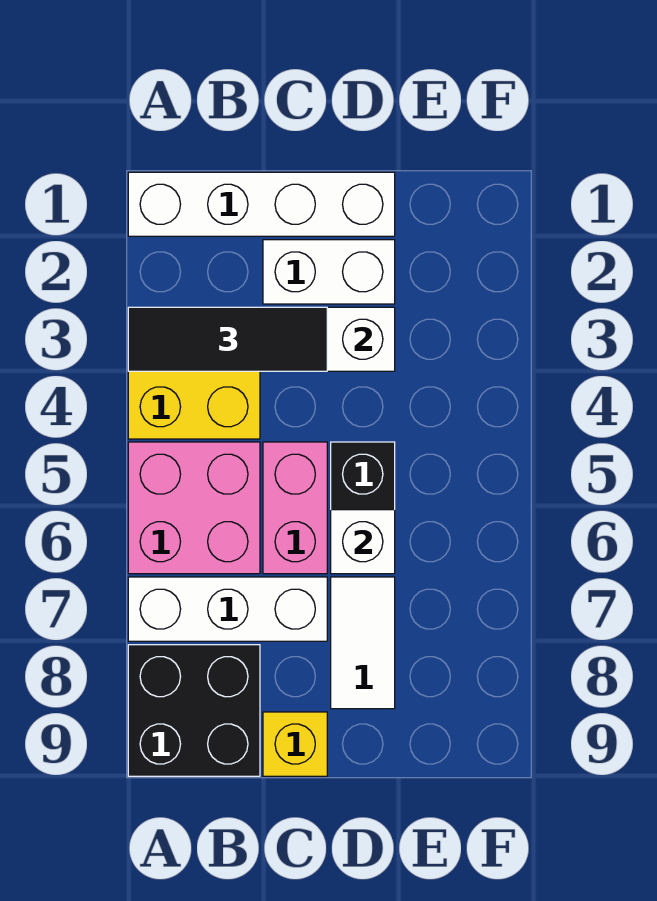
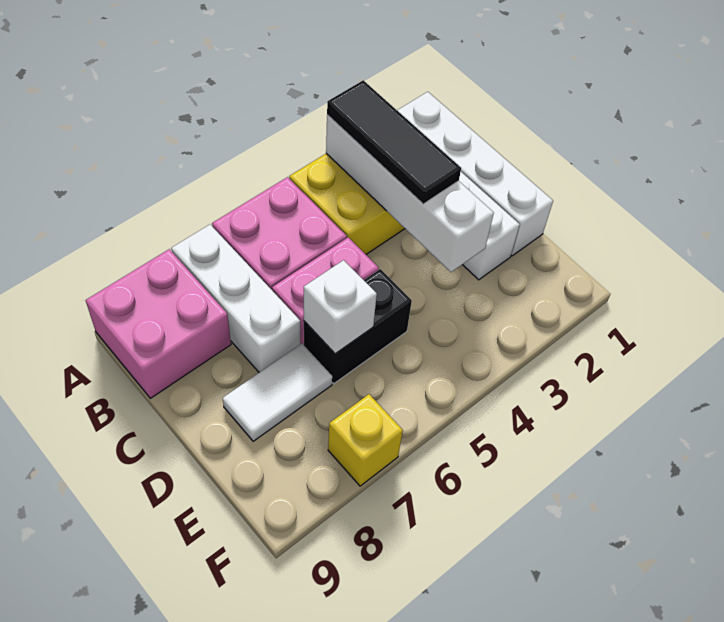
black brick A8:B9 level 1 -> pink brick A8:B9 level 1
yellow brick C9 level 1 -> yellow brick F7 level 1

